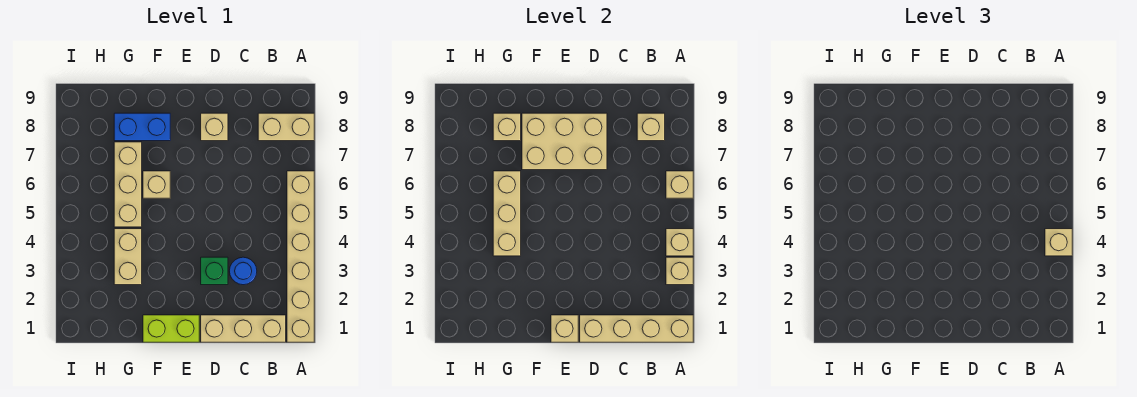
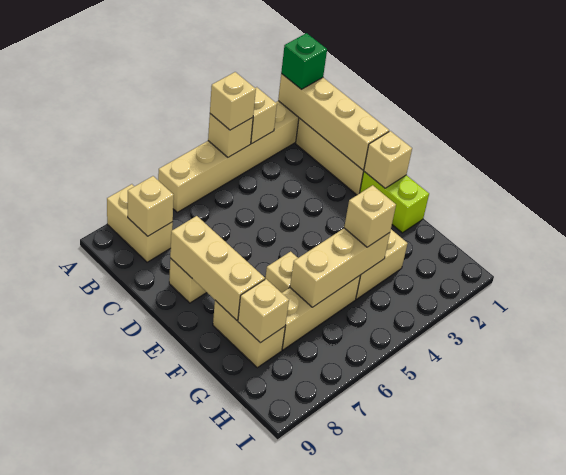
tan brick A6 level 2 -> tan brick G4 level 3
blue round brick C3 level 1 -> none
green brick D3 level 1 -> green brick A1 level 3
tan brick D7:F8 level 2 -> tan brick D8:F8 level 2
blue brick F8:G8 level 1 -> tan brick F8:G8 level 1

